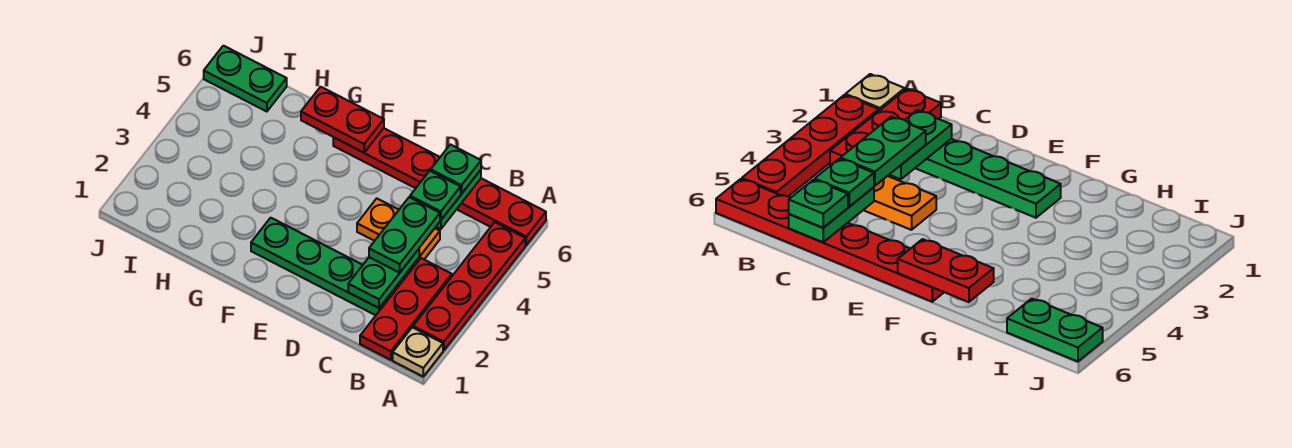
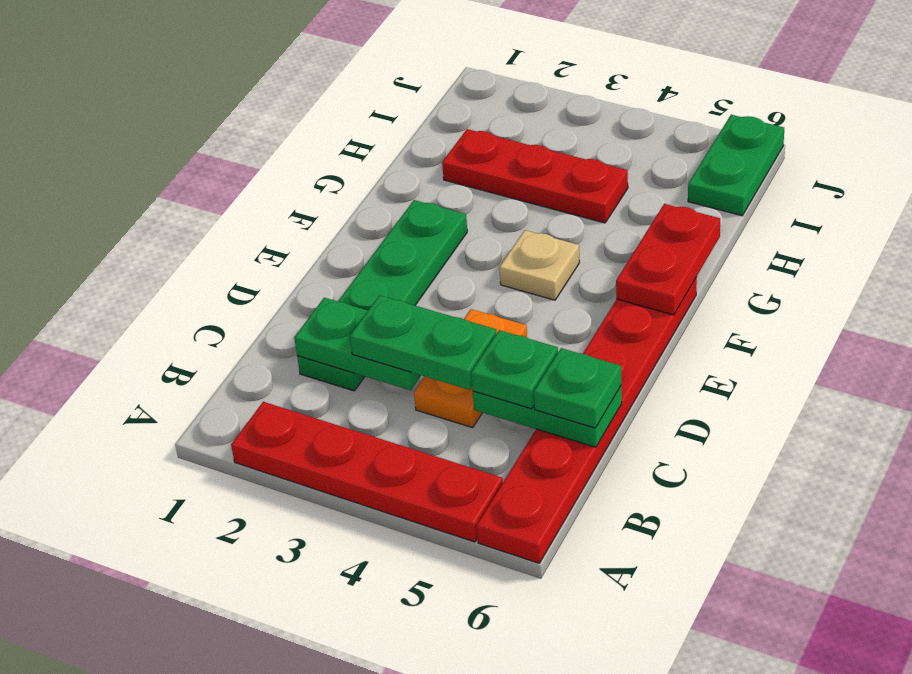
tan plate A1 level 1 -> tan plate F4 level 1
red plate B1:B3 level 1 -> red plate H2:H4 level 1

